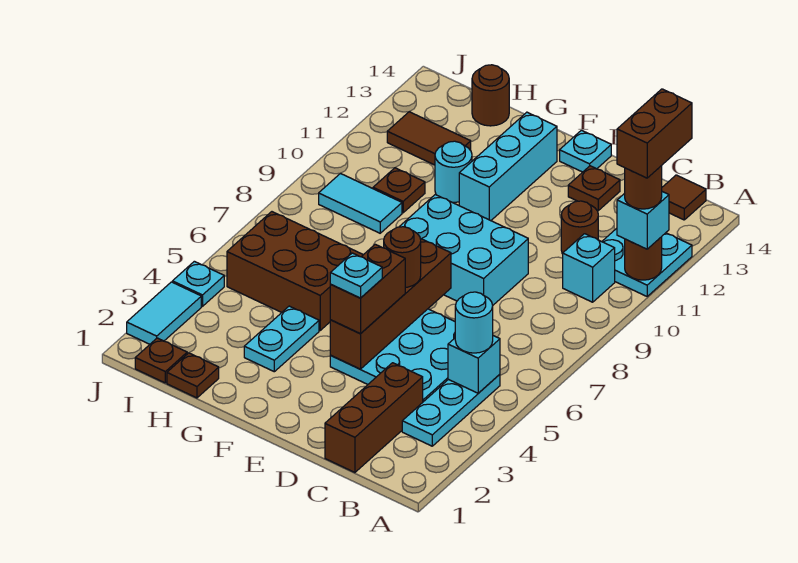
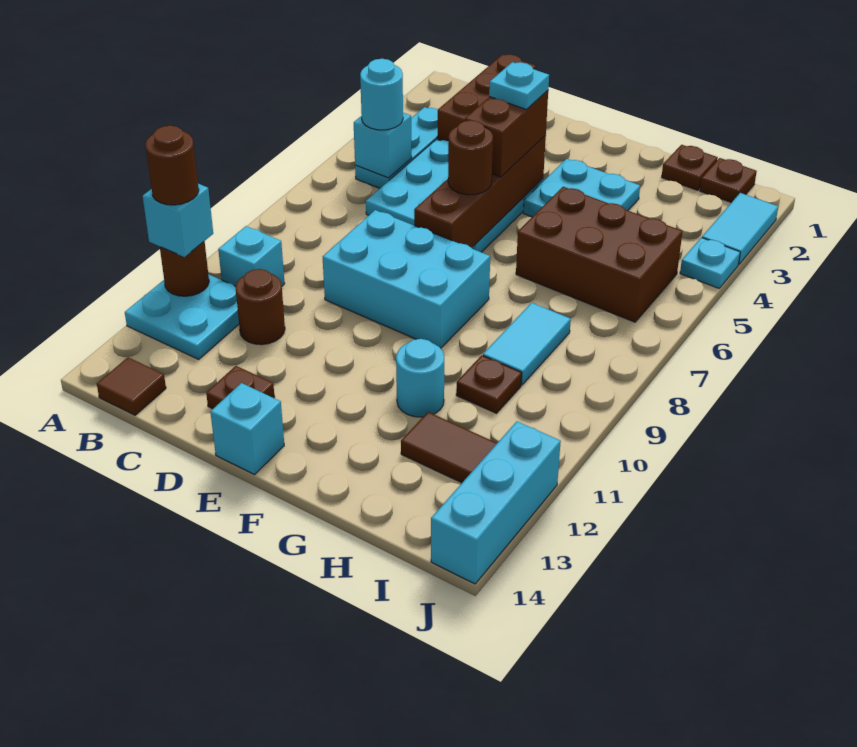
brown brick A11:A12 level 5 -> none
cyan plate E14 level 1 -> cyan brick E14 level 1
cyan brick F11:F13 level 1 -> cyan brick J12:J14 level 1
cyan plate G3:G4 level 1 -> cyan plate F3:G4 level 1
cyan tile H9:I9 level 1 -> cyan tile H8:H9 level 1
brown round brick H14 level 1 -> none

